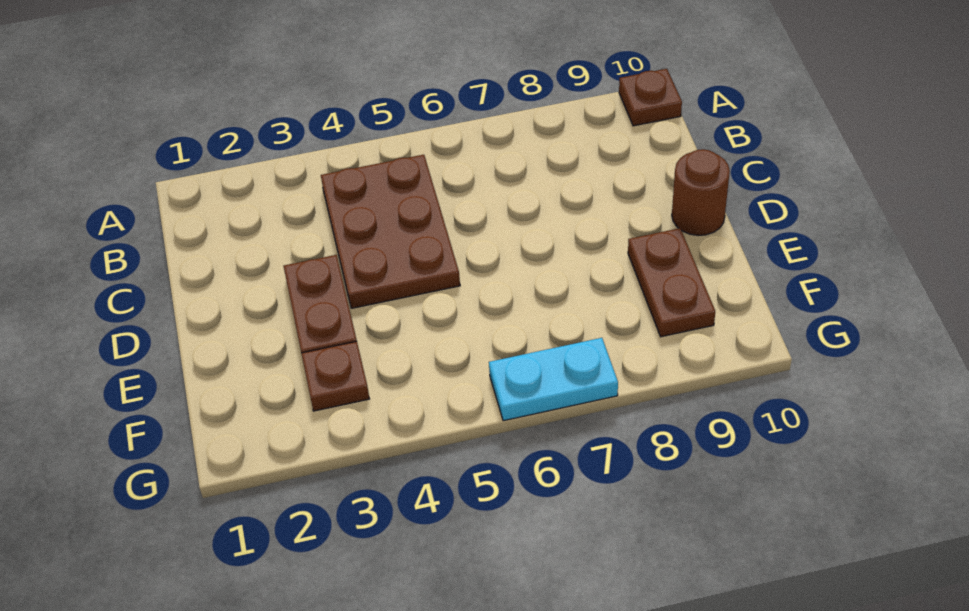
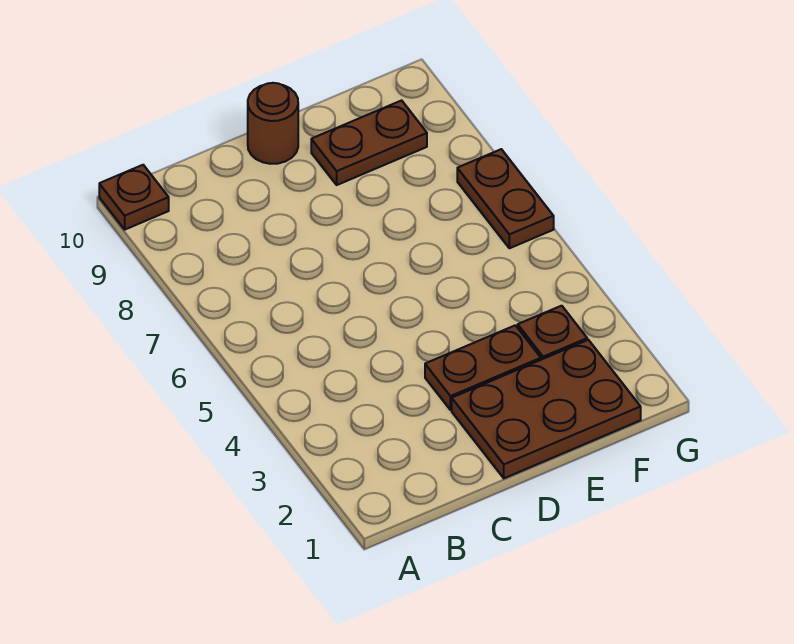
brown plate B4:D5 level 1 -> brown plate D1:F2 level 1
cyan plate G6:G7 level 1 -> brown plate G6:G7 level 1

